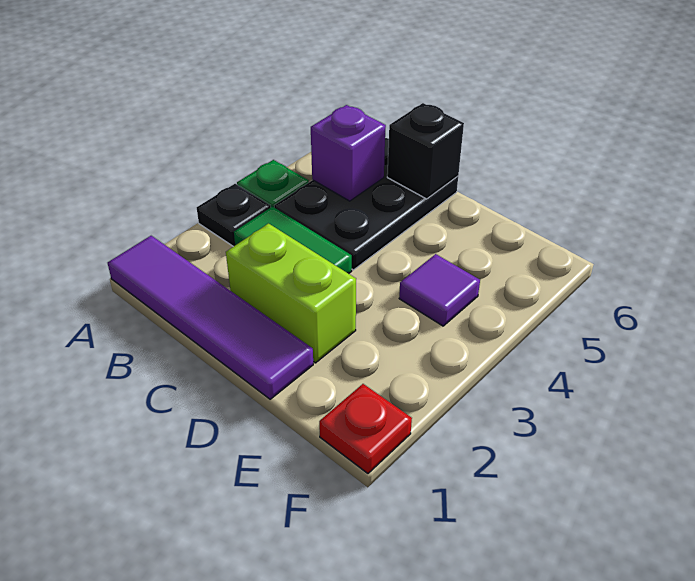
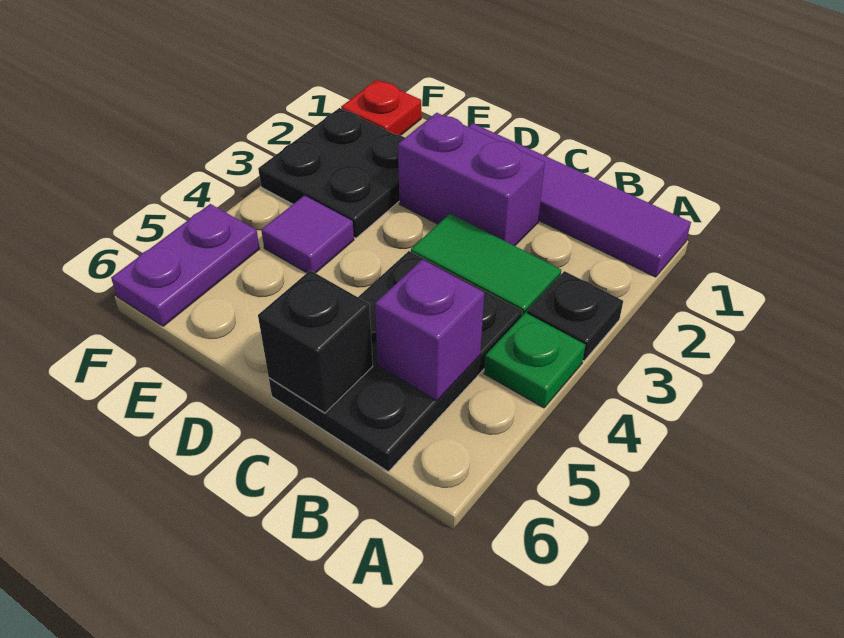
lime brick C2:D2 level 1 -> purple brick C2:D2 level 1
none -> black plate E2:F3 level 1
none -> purple plate F5:F6 level 1

